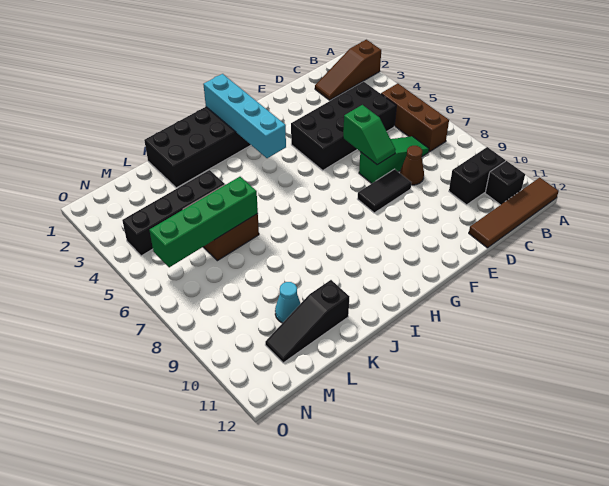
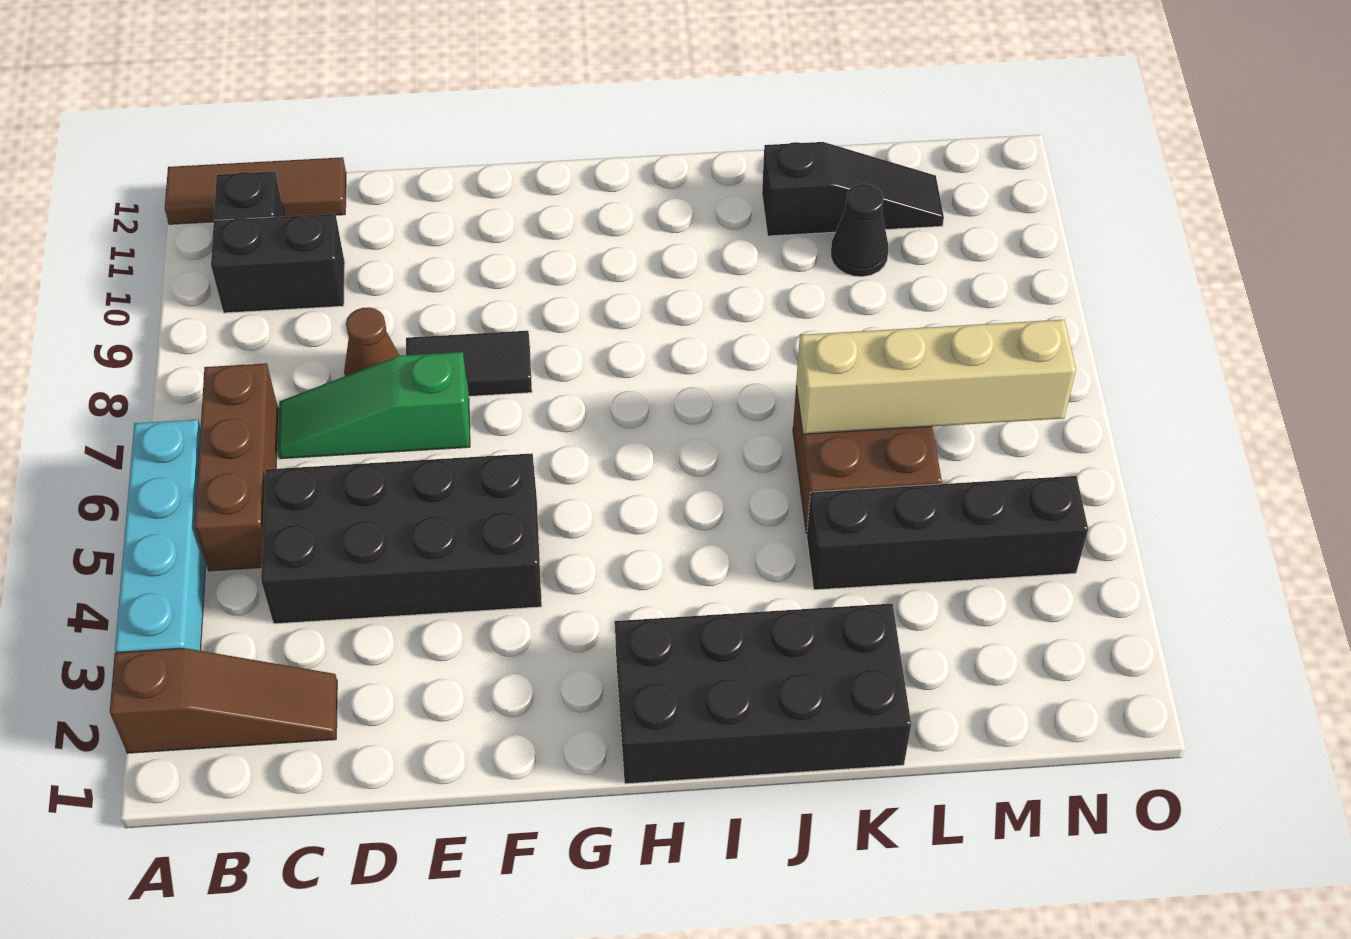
brown tile A12:D12 level 1 -> brown tile A12:C12 level 1
green slope E6:E7 level 2 top 6 -> none
cyan brick H1:H4 level 2 -> cyan brick A3:A6 level 1
green brick K6:N6 level 2 -> tan brick K6:N6 level 2
cyan cone L10 level 1 -> black cone L10 level 1

